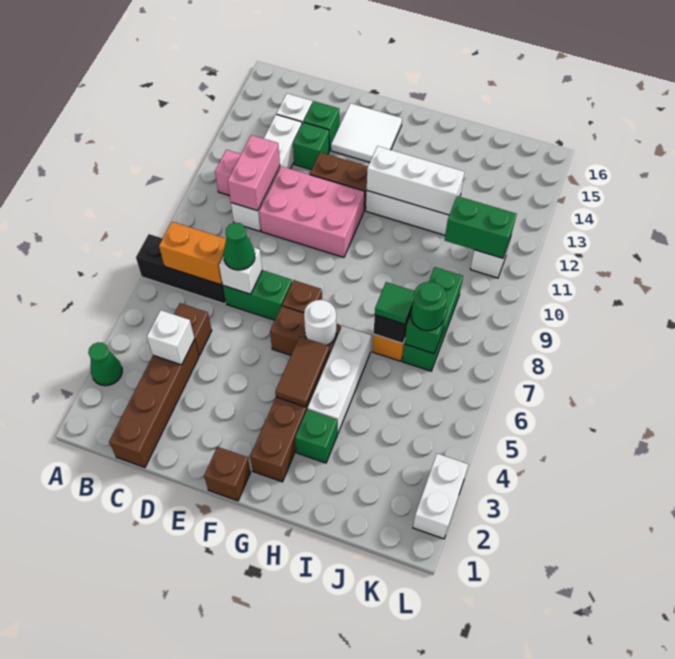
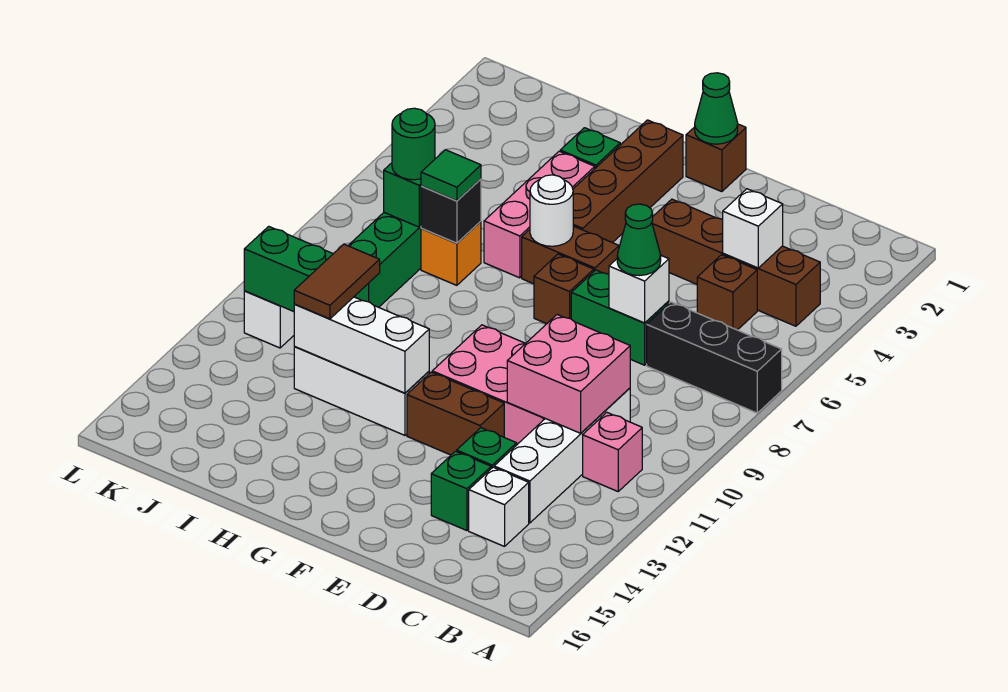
green cone A3 level 1 -> green cone F1 level 2
orange brick B7:C7 level 2 -> none
brown brick C1:C4 level 1 -> brown brick B4:E4 level 1
pink brick C10:C11 level 2 -> pink brick C10:D11 level 2
white tile E14:F15 level 1 -> none
brown tile G4:G5 level 2 -> brown tile I11:I12 level 3
white brick H4:H6 level 1 -> pink brick H4:H6 level 1
white brick L2:L3 level 1 -> none

